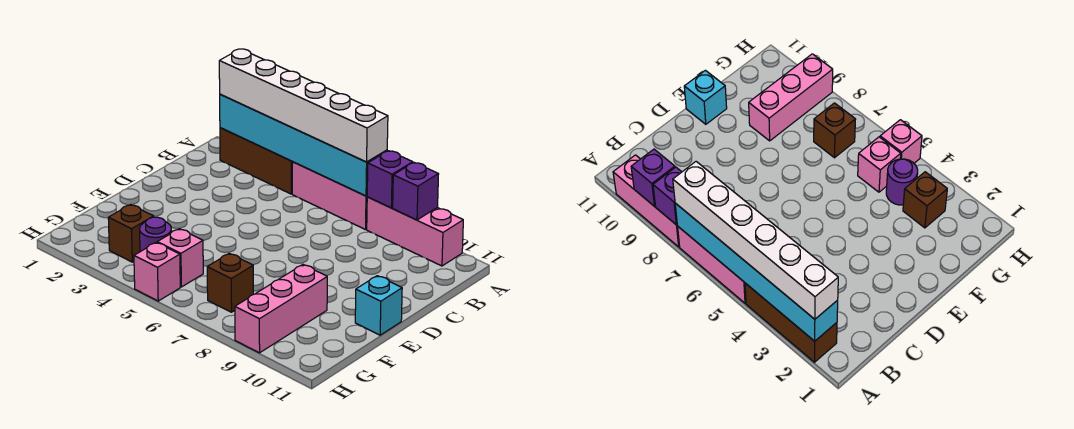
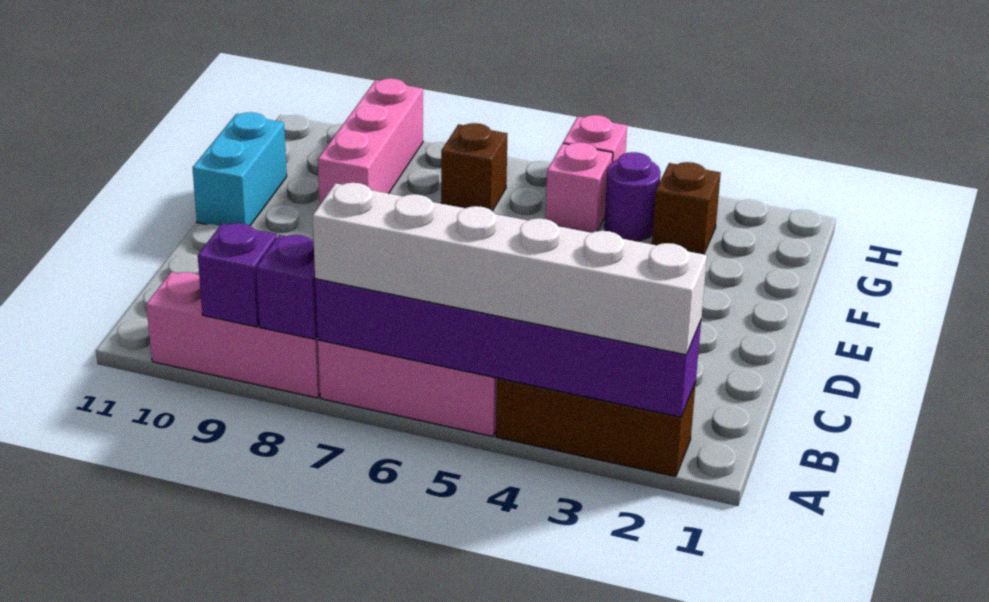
cyan brick A2:A7 level 2 -> purple brick A2:A7 level 2
cyan brick E11 level 1 -> cyan brick E11:F11 level 1

